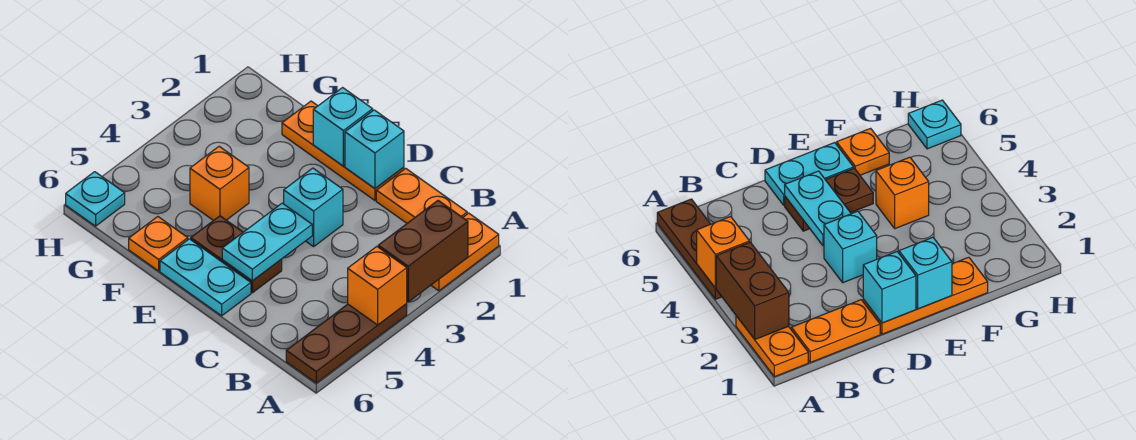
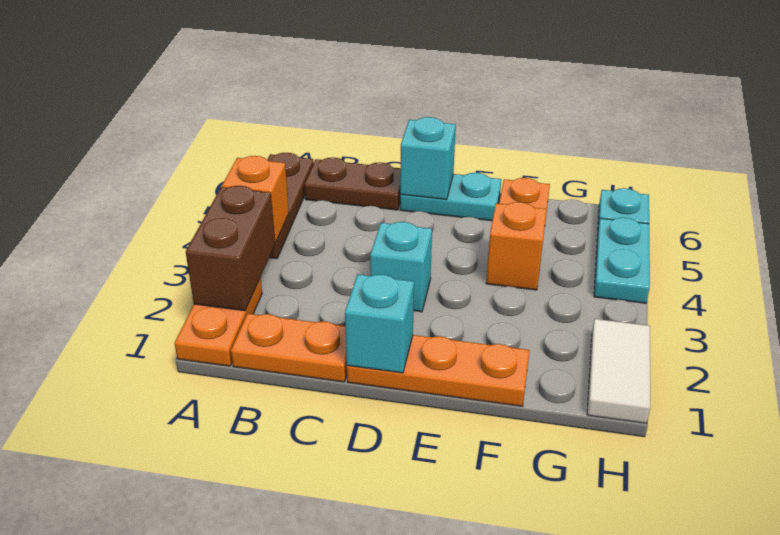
cyan plate D4:D5 level 2 -> cyan plate H4:H5 level 1
brown plate D5:E5 level 1 -> brown plate B6:C6 level 1
cyan brick E1 level 2 -> cyan brick D6 level 2
none -> white tile H1:H2 level 1

